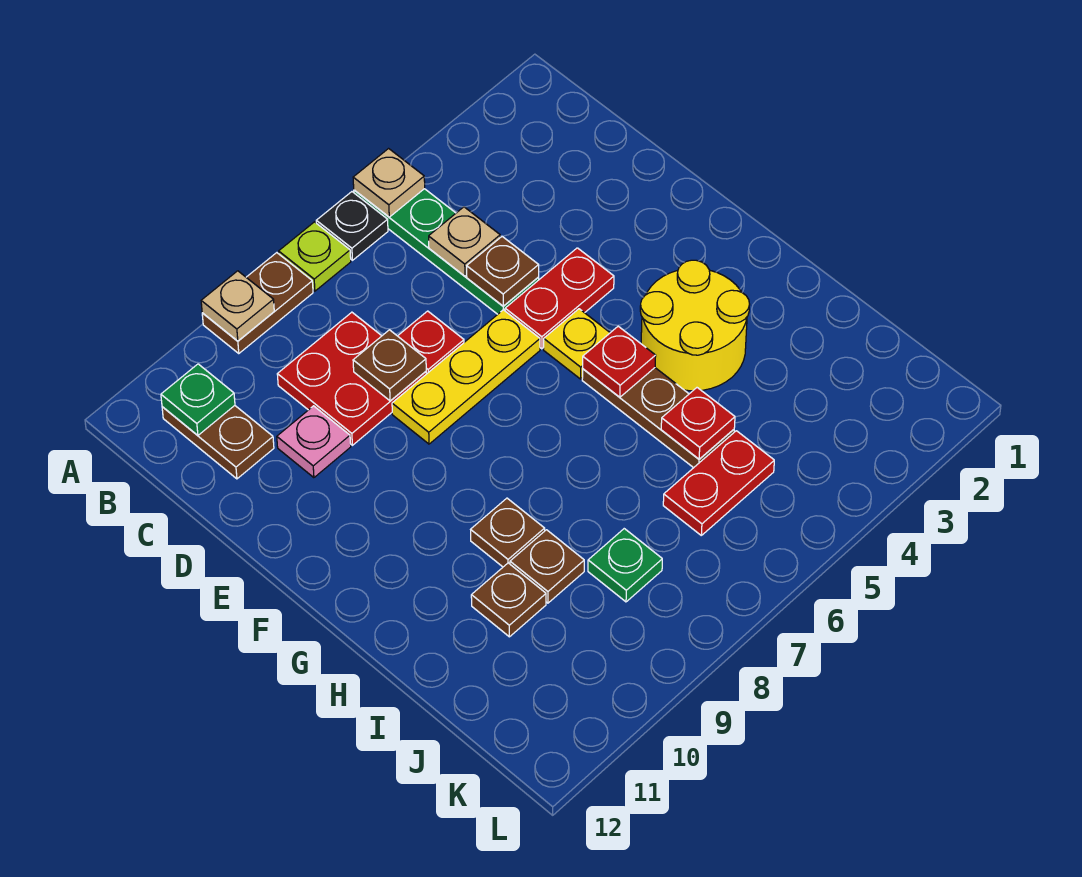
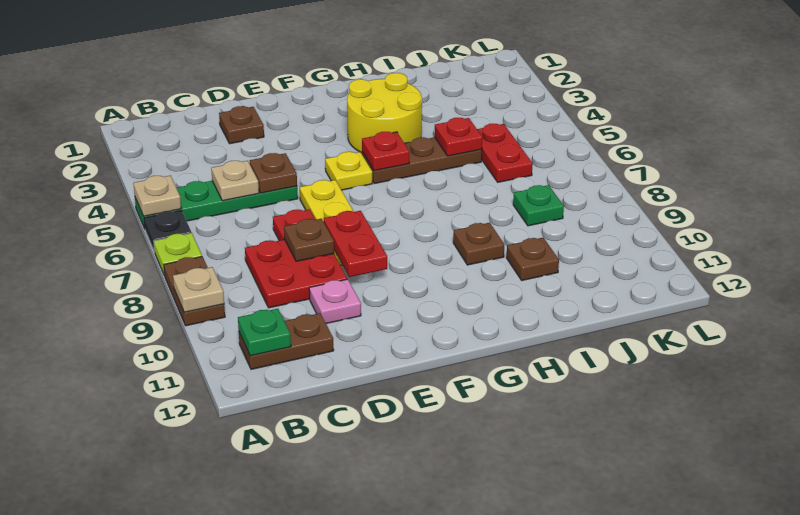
red plate E4:E5 level 1 -> red plate E8:E9 level 2
brown plate I9 level 1 -> brown plate D2 level 1

